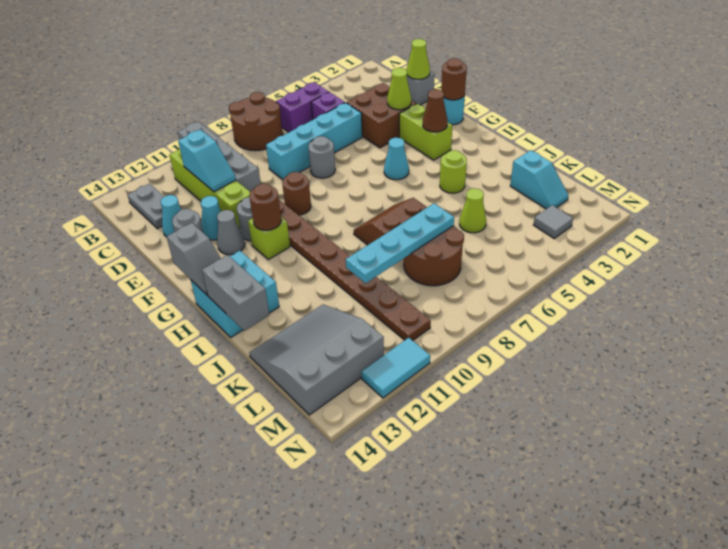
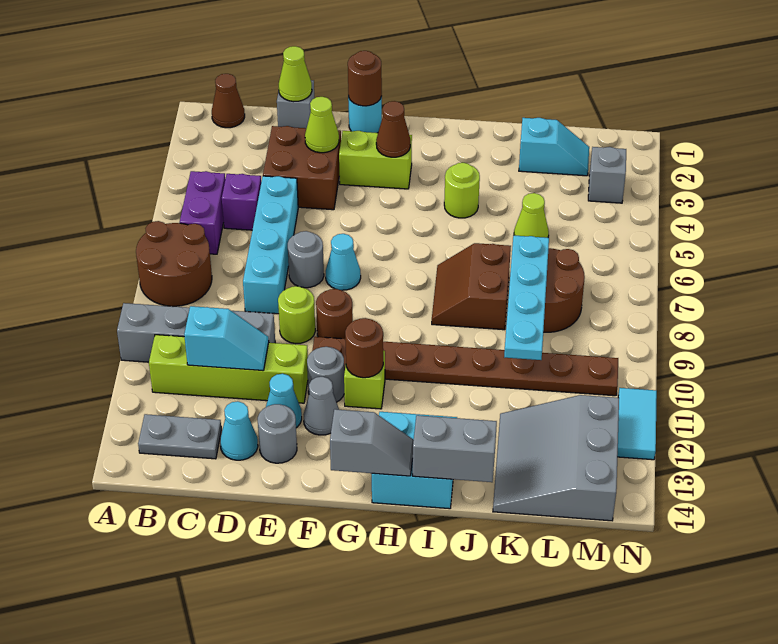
none -> brown cone B1 level 1
none -> lime round brick E9 level 1
cyan cone G5 level 1 -> cyan cone F7 level 1
grey tile M3 level 1 -> grey brick M3 level 1

